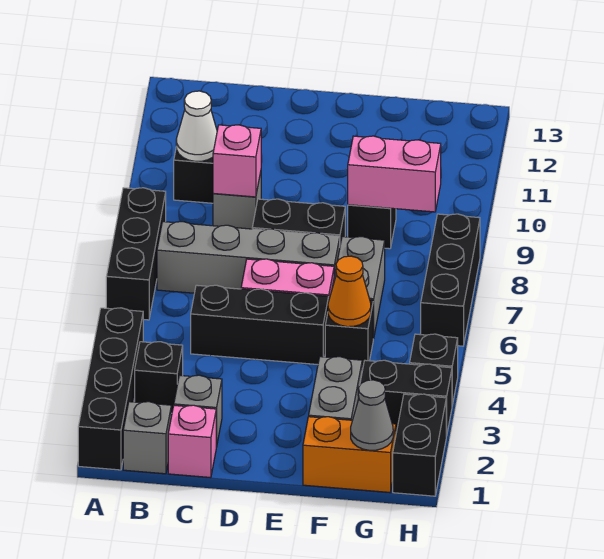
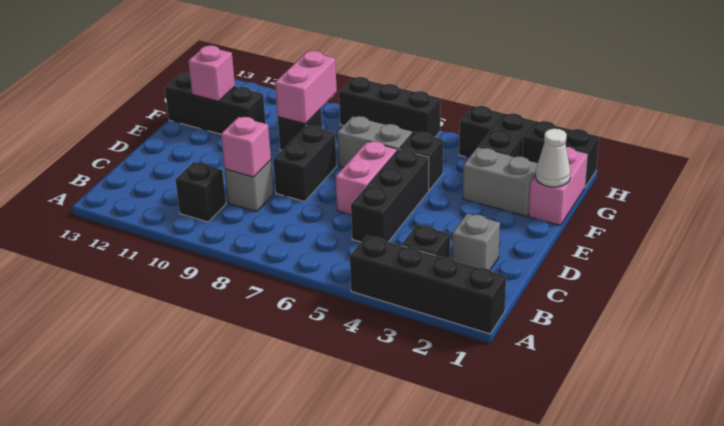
black brick A6:A8 level 1 -> black brick F11:F13 level 1
grey brick B1 level 1 -> none
grey brick B7:E7 level 1 -> none
white cone B10 level 2 -> white cone F1 level 2
pink brick C1 level 1 -> pink brick F12 level 2
orange brick F1:G1 level 1 -> pink brick F1:G1 level 1
orange cone F5 level 2 -> none
grey cone G1 level 2 -> none

